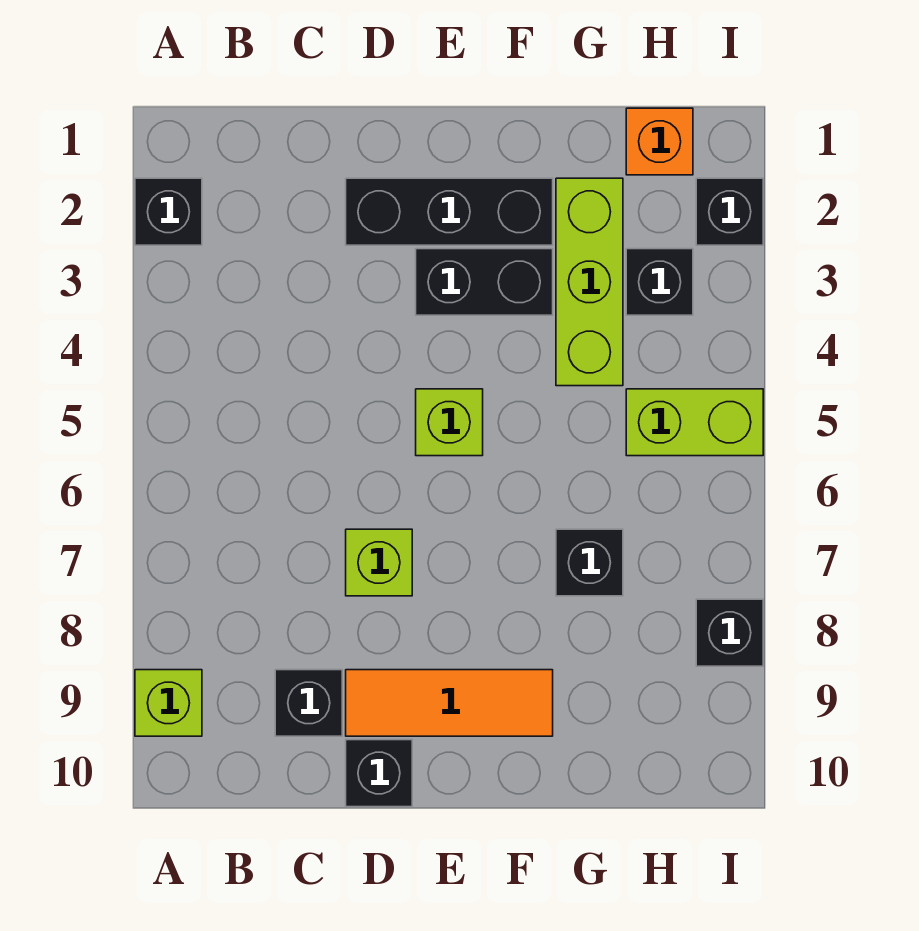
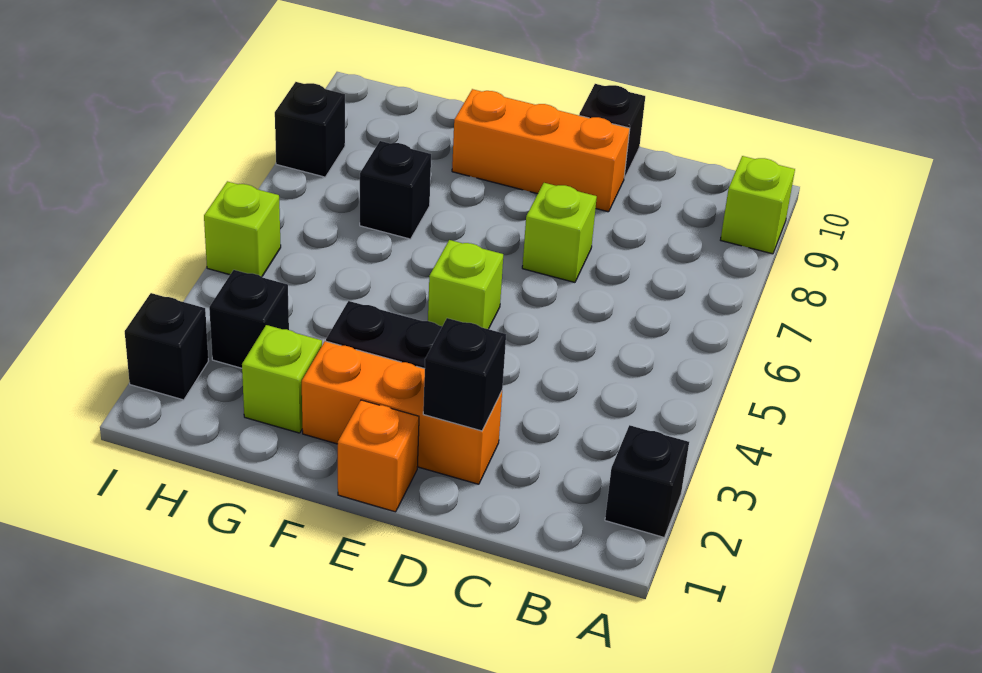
black brick C9 level 1 -> black brick D2 level 2
black brick D2:F2 level 1 -> orange brick D2:F2 level 1
orange tile D9:F9 level 1 -> orange brick D9:F9 level 1
lime brick G2:G4 level 1 -> lime brick G2 level 1
orange brick H1 level 1 -> orange brick E1 level 1
lime brick H5:I5 level 1 -> lime brick I5 level 1

